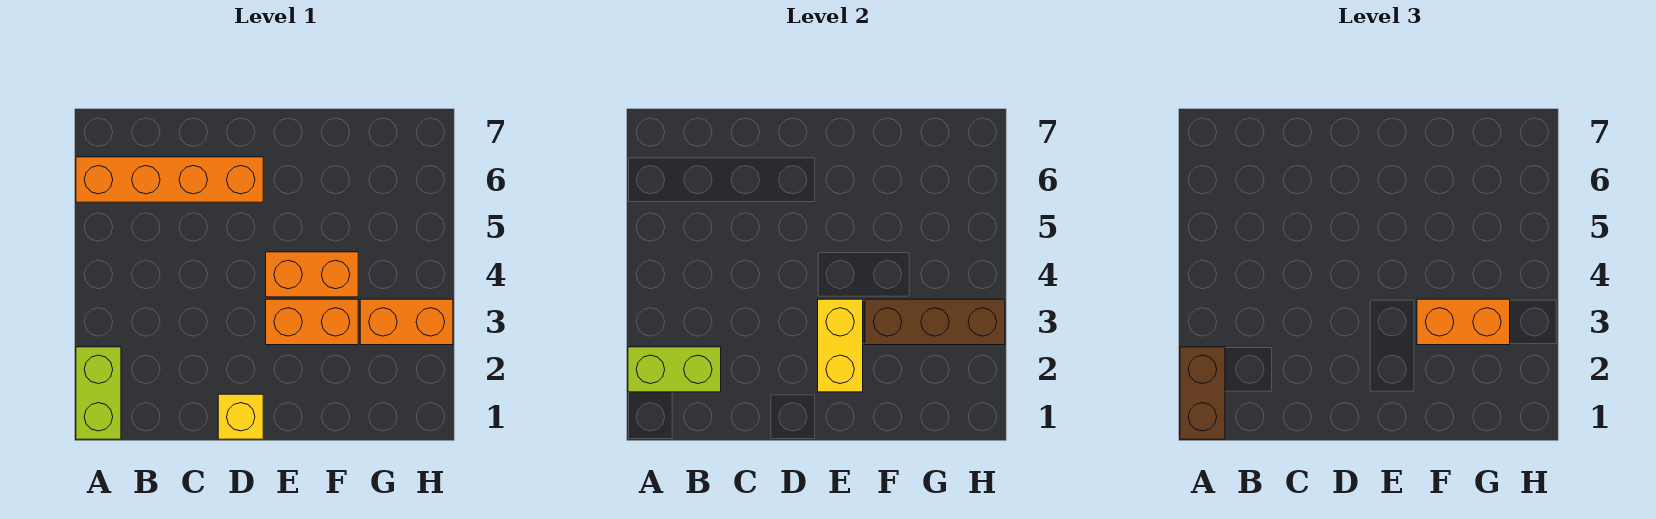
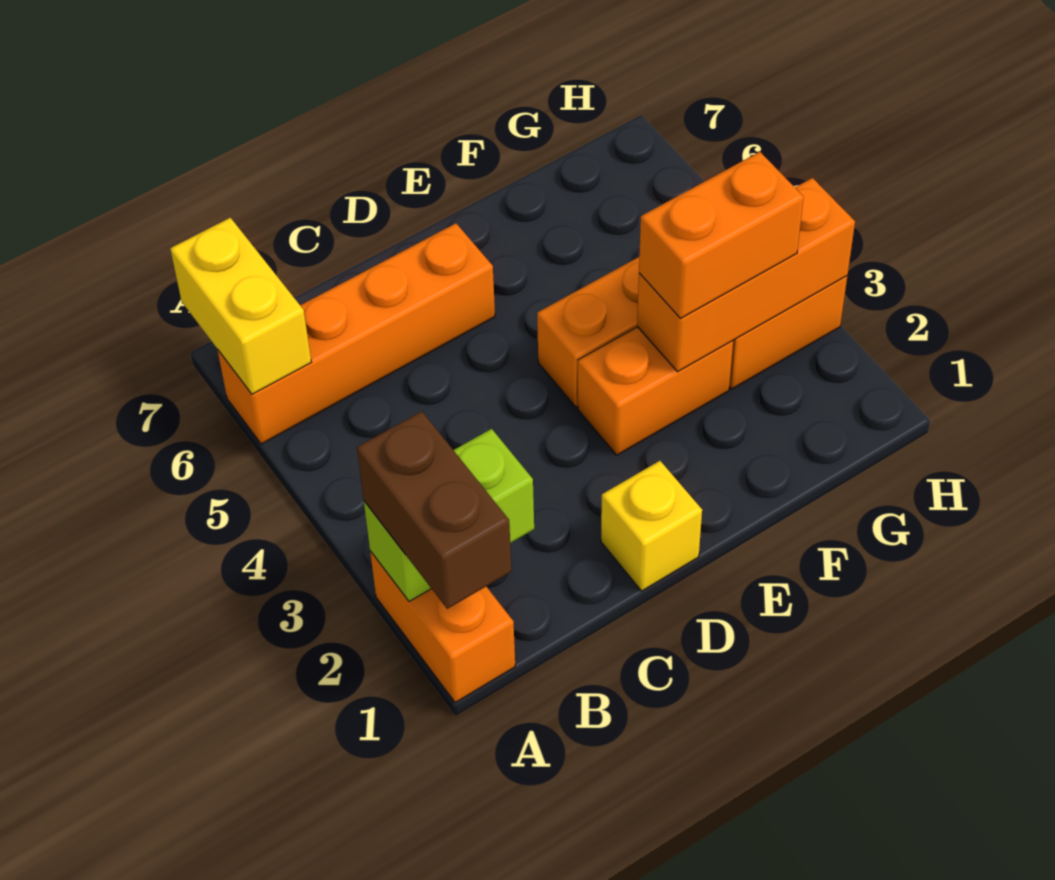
lime brick A1:A2 level 1 -> orange brick A1:A2 level 1
yellow brick E2:E3 level 2 -> yellow brick A6:A7 level 2
brown brick F3:H3 level 2 -> orange brick F3:H3 level 2

